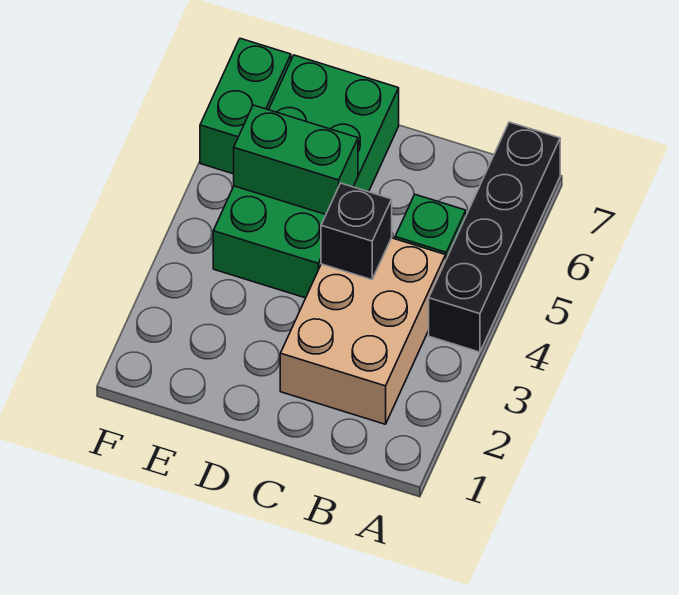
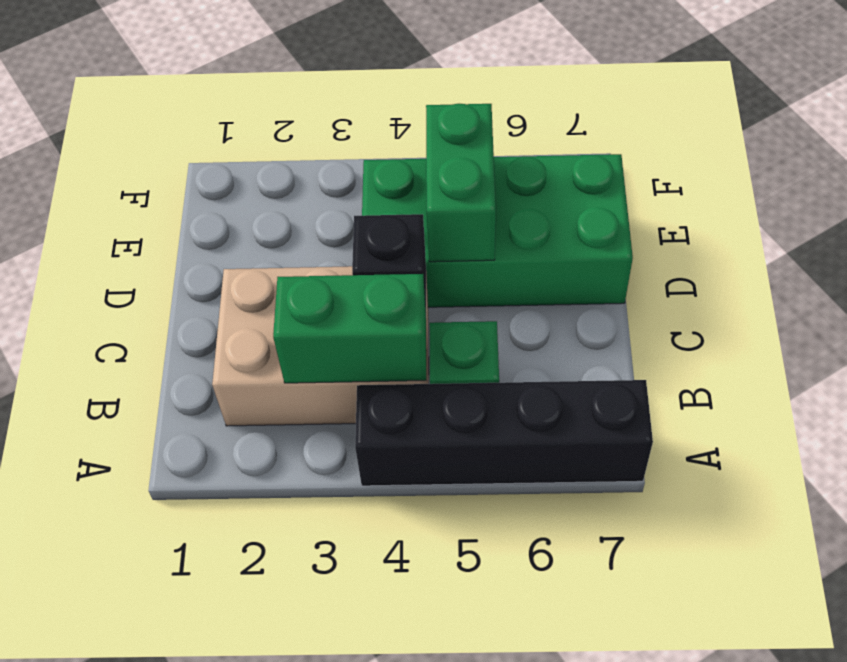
green brick F6:F7 level 1 -> green brick B3:B4 level 2

